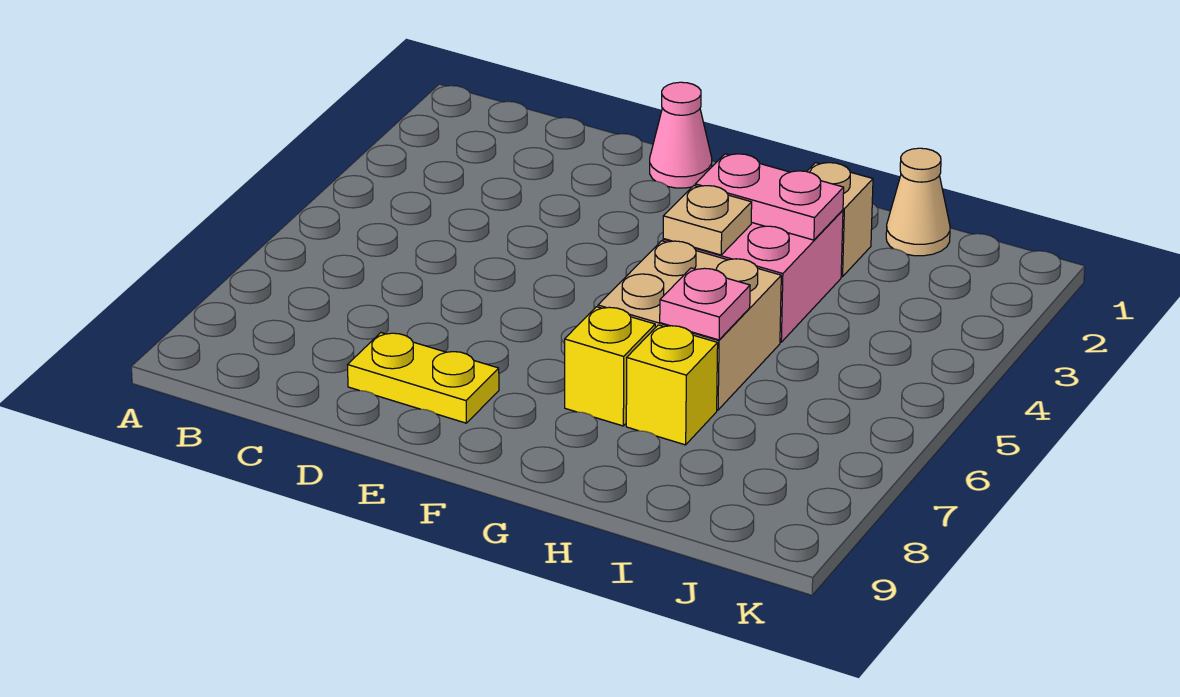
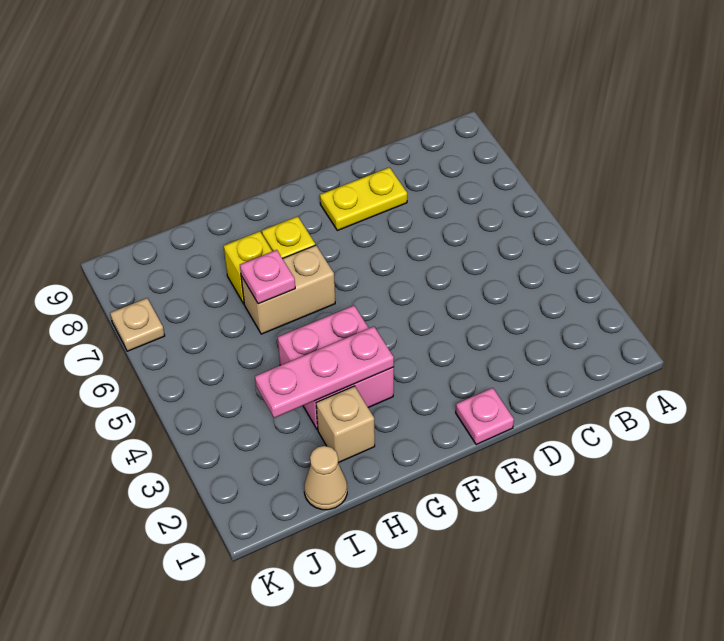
pink cone E1 level 1 -> pink plate E1 level 1
pink plate G3:H3 level 2 -> pink plate G3:I3 level 2
tan plate G4 level 2 -> tan plate K7 level 1
tan brick G5:H6 level 1 -> tan brick G6:H6 level 1

